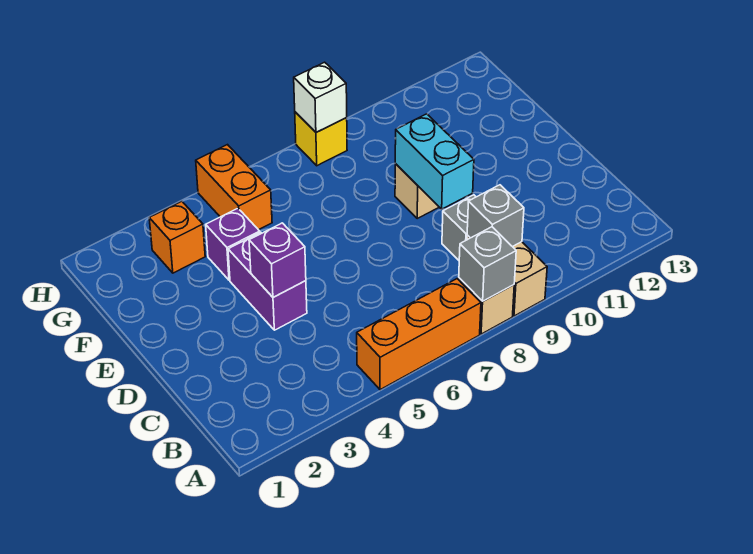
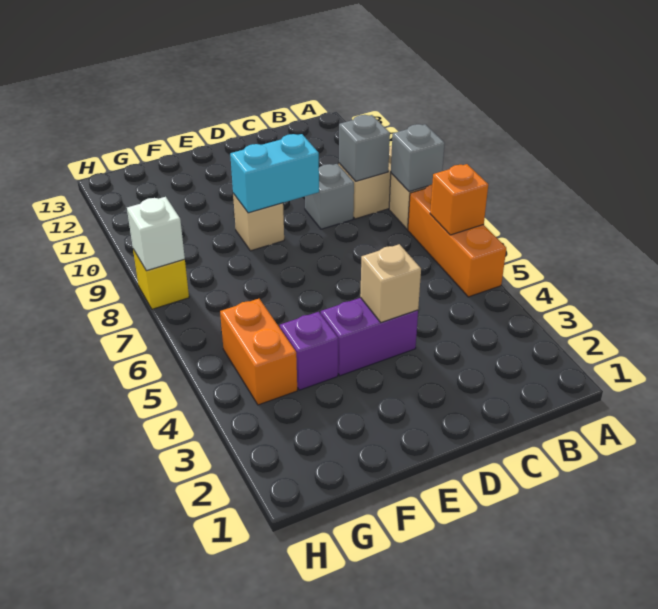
purple brick D4 level 2 -> tan brick D4 level 2
orange brick G3 level 1 -> orange brick A6 level 2
orange brick G5:H5 level 1 -> orange brick G4:G5 level 1

